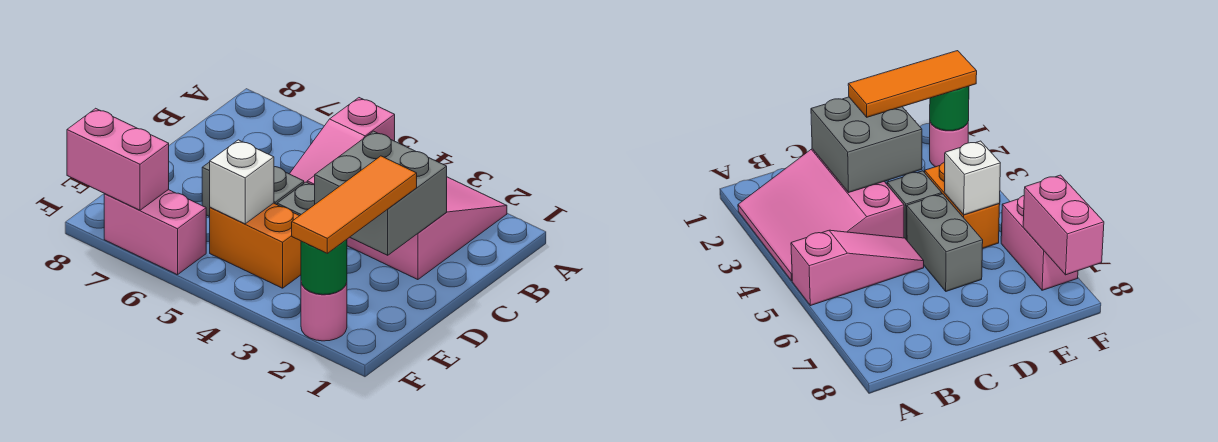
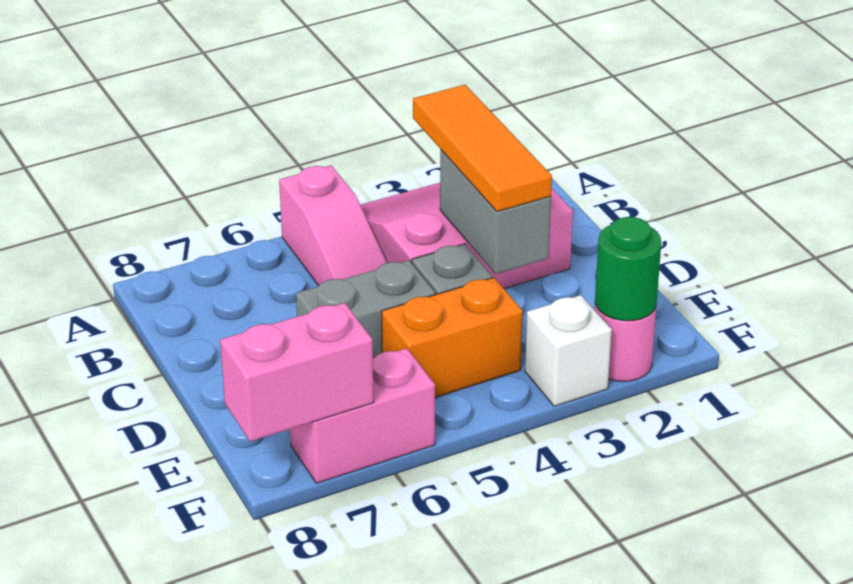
grey brick C2:D3 level 2 -> grey brick C3:D3 level 2
orange tile D2:F2 level 3 -> orange tile B3:D3 level 3
white brick E5 level 2 -> white brick F3 level 1

